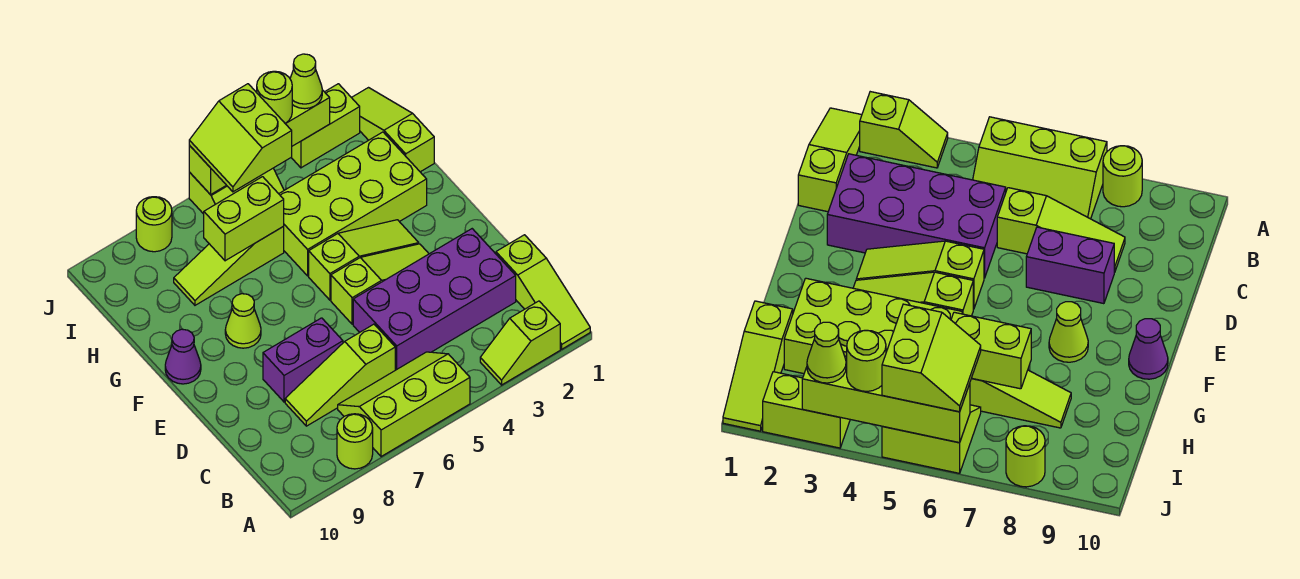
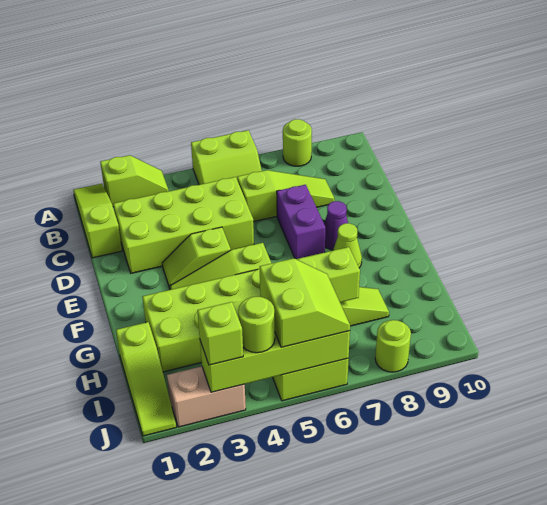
lime slope A5:B7 level 1 top A -> lime slope A5:B6 level 1 top A
purple brick C2:D5 level 1 -> lime brick C2:D5 level 1
purple brick D7:D8 level 1 -> purple brick D7:E7 level 1
lime slope E3:E5 level 1 top 5 -> lime slope E3:E4 level 1 top 4
purple cone F10 level 1 -> purple cone E8 level 1
lime brick J2:J3 level 1 -> tan brick J2:J3 level 1
lime cone J3 level 3 -> lime brick J3 level 3

